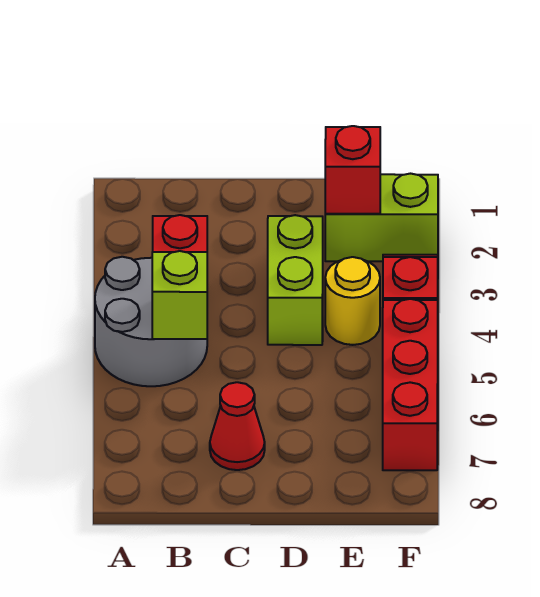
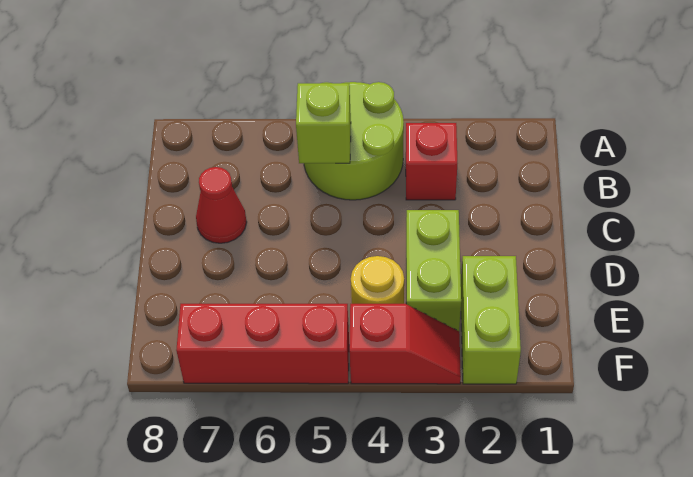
grey round brick A4:B5 level 1 -> lime round brick A4:B5 level 1
lime brick D3:D4 level 1 -> lime brick D3:E3 level 1
red brick E2 level 2 -> none

